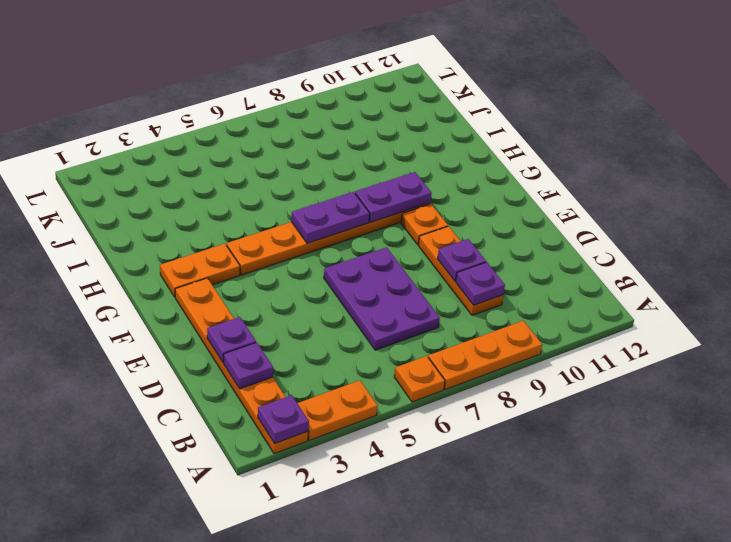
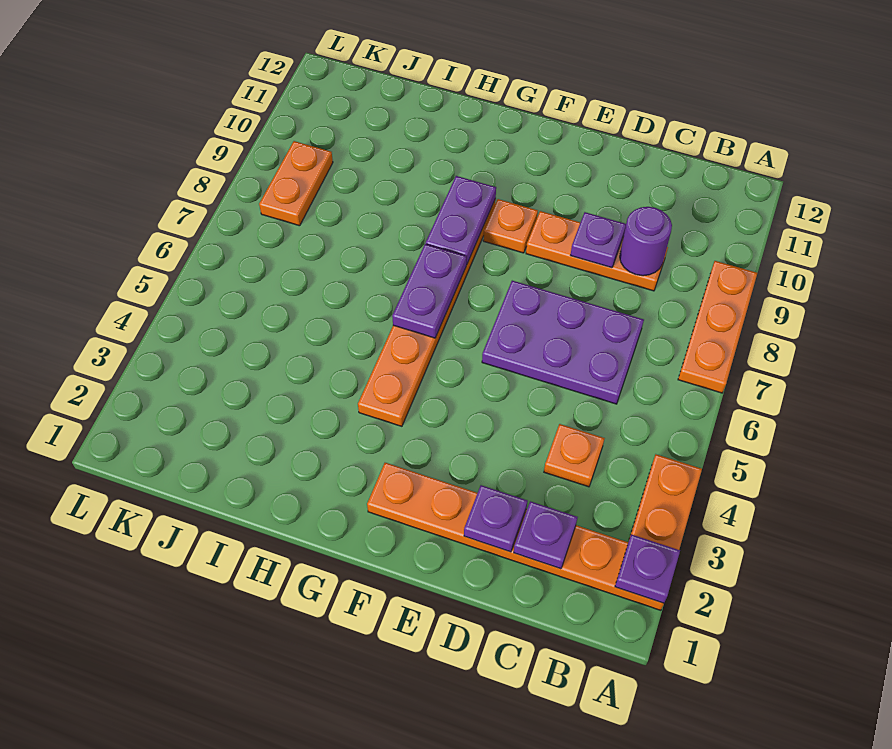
orange plate A6 level 1 -> orange plate C4 level 1
purple plate C9 level 2 -> purple round brick C9 level 2
orange plate G2:G3 level 1 -> orange plate K8:K9 level 1

